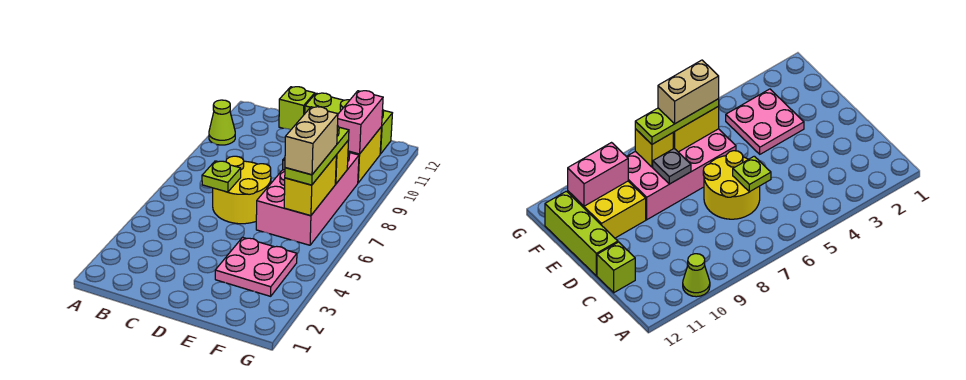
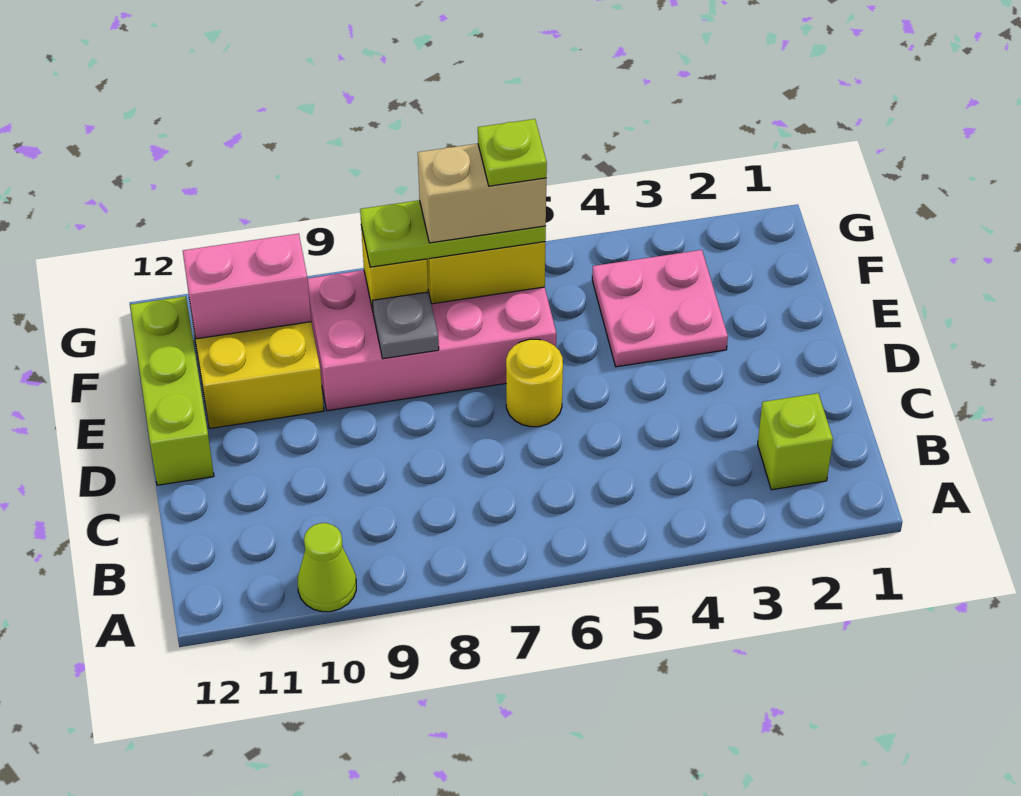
yellow round brick C6:D7 level 1 -> yellow round brick D6 level 1
lime plate C6 level 2 -> lime plate F6 level 5
lime brick C12 level 1 -> lime brick B2 level 1

